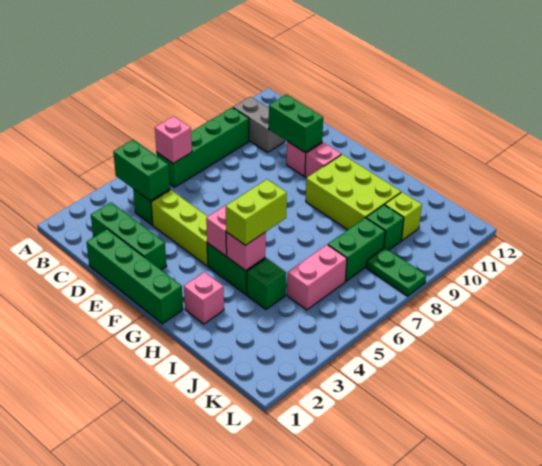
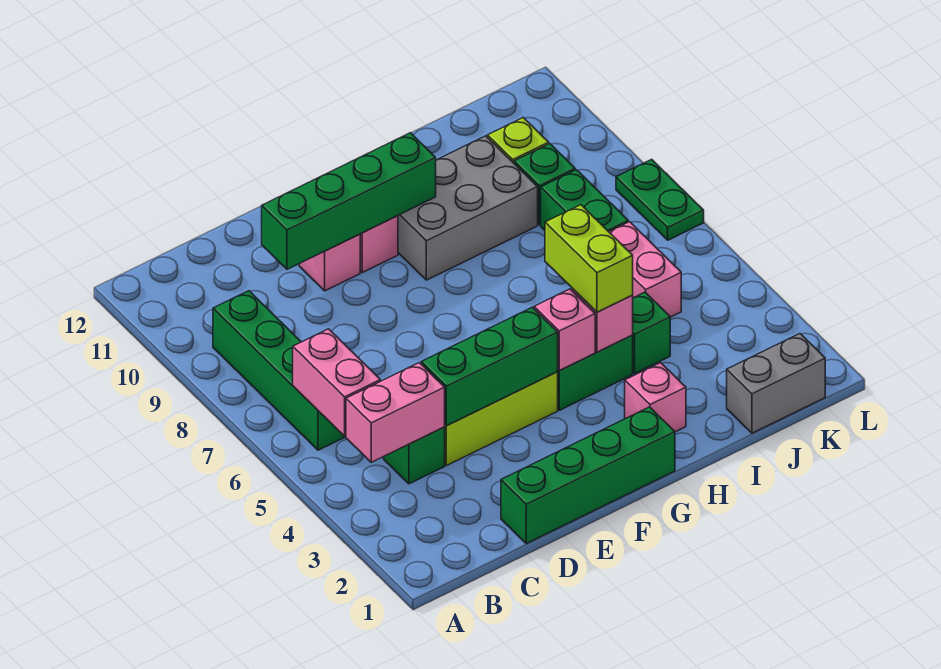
green brick B4:C4 level 2 -> pink brick B4:C4 level 2
pink brick B6 level 2 -> pink brick B5:B6 level 2
grey brick B10:C10 level 1 -> grey brick J1:K1 level 1
green brick C2:E2 level 1 -> green brick D4:F4 level 2
green brick D10:E10 level 2 -> green brick D10:G10 level 2
lime brick G9:I10 level 1 -> grey brick G9:I10 level 1
green plate K8:L8 level 1 -> green plate L7:L8 level 1

